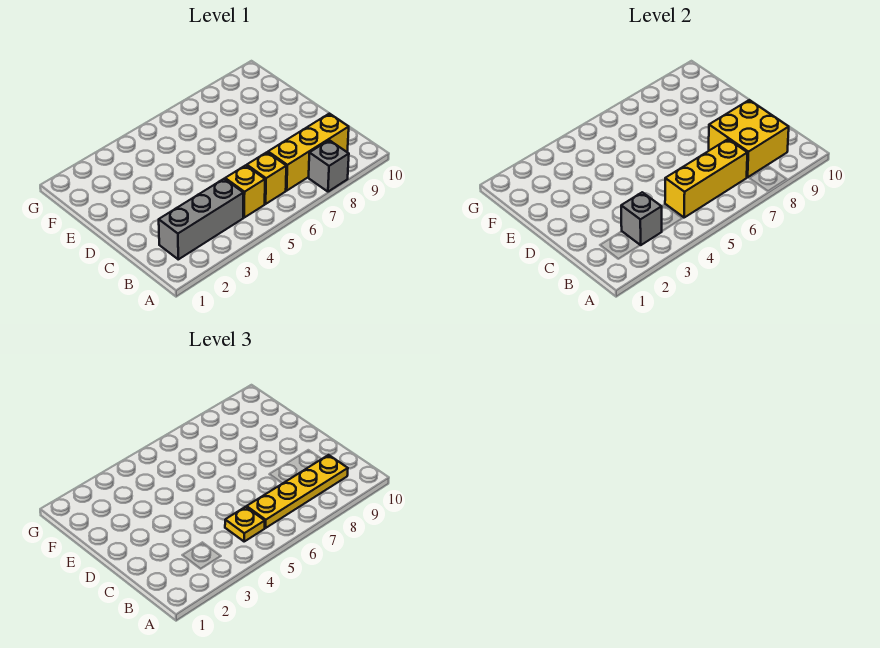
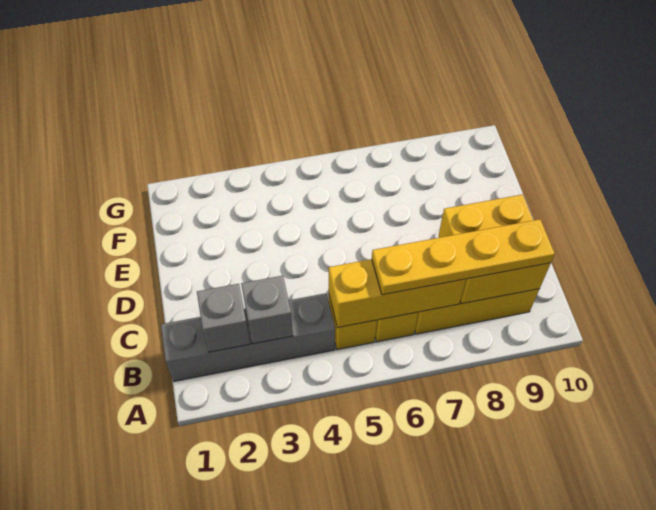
grey brick A8 level 1 -> grey brick B2 level 2
grey brick B2:B4 level 1 -> grey brick B1:B4 level 1
yellow plate B5 level 3 -> none

